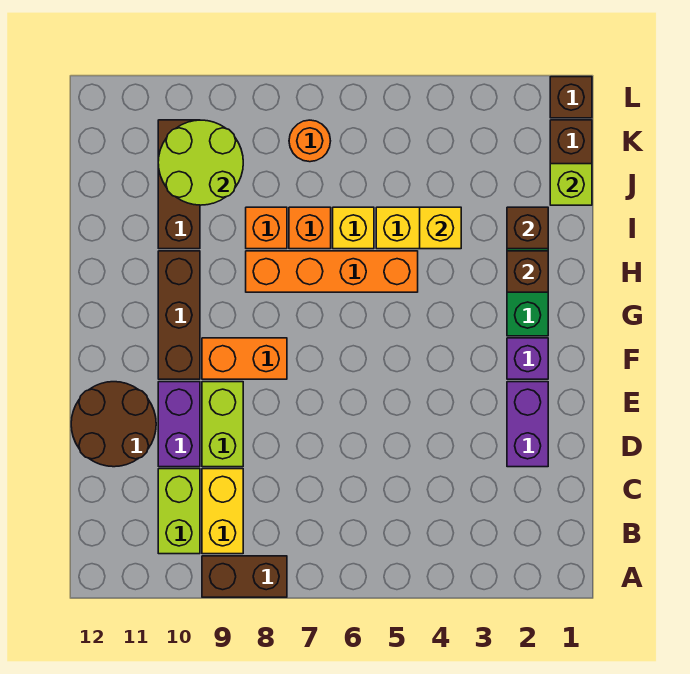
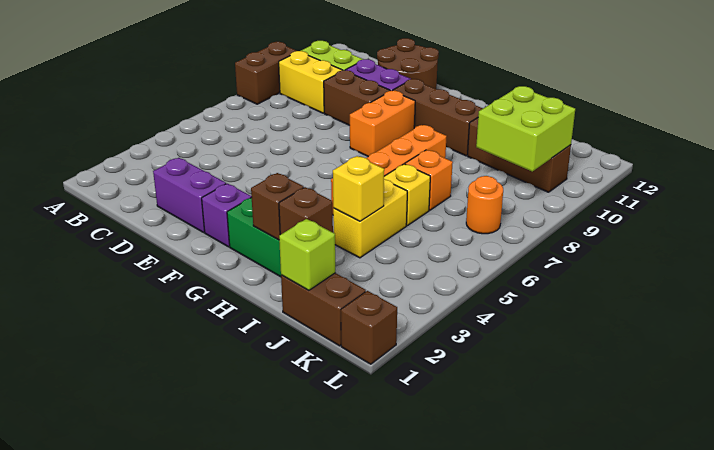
lime brick D9:E9 level 1 -> brown brick D9:E9 level 1
orange brick I8 level 1 -> none
lime round brick J9:K10 level 2 -> lime brick J9:K10 level 2

